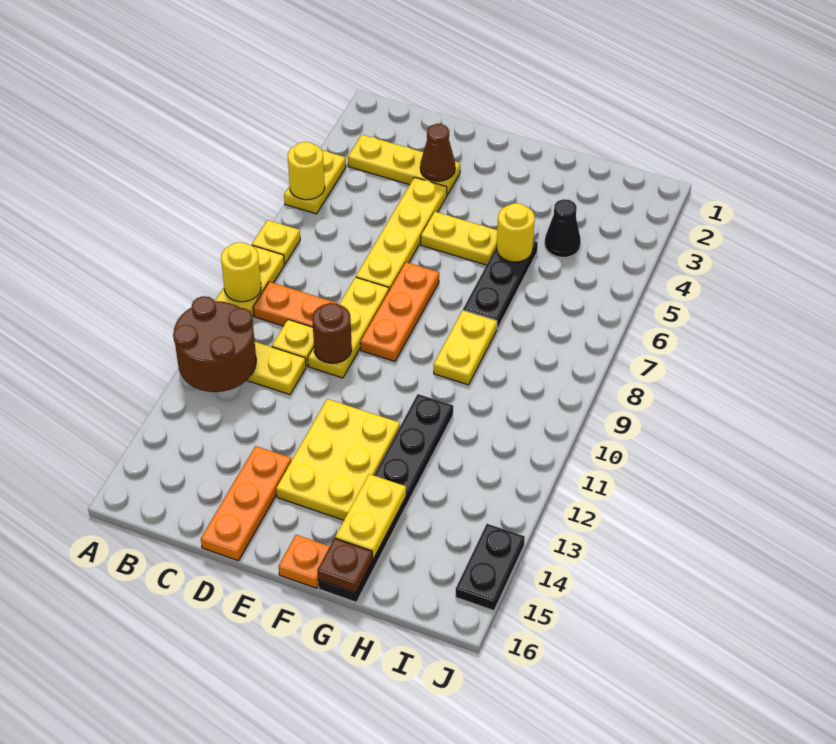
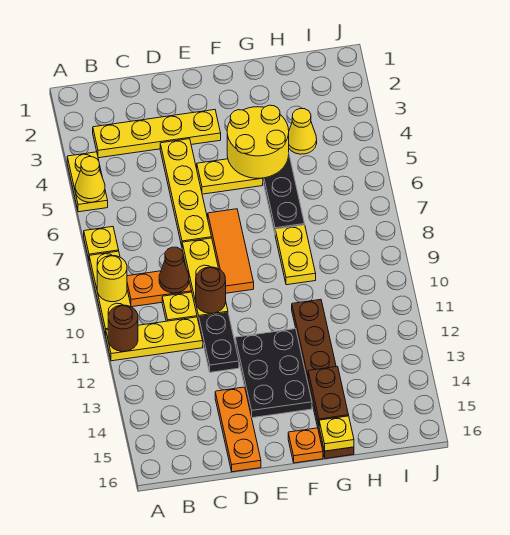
yellow round brick A5 level 2 -> yellow cone A5 level 2
brown round brick A11:B12 level 2 -> brown round brick A11 level 2
yellow plate B3:D3 level 1 -> yellow plate B3:E3 level 1
brown cone D3 level 2 -> brown cone C9 level 2
orange plate E7:E9 level 1 -> orange tile E7:E9 level 1
yellow plate E12:F14 level 1 -> black plate E12:F14 level 1
yellow round brick G5 level 2 -> yellow round brick F4:G5 level 2
black plate G11:G16 level 1 -> brown plate G11:G16 level 1
yellow plate G14:G15 level 2 -> brown plate G14:G15 level 2
brown plate G16 level 2 -> yellow plate G16 level 2
black cone H4 level 1 -> yellow cone H4 level 1
black plate J14:J15 level 1 -> black plate D11:D12 level 1

